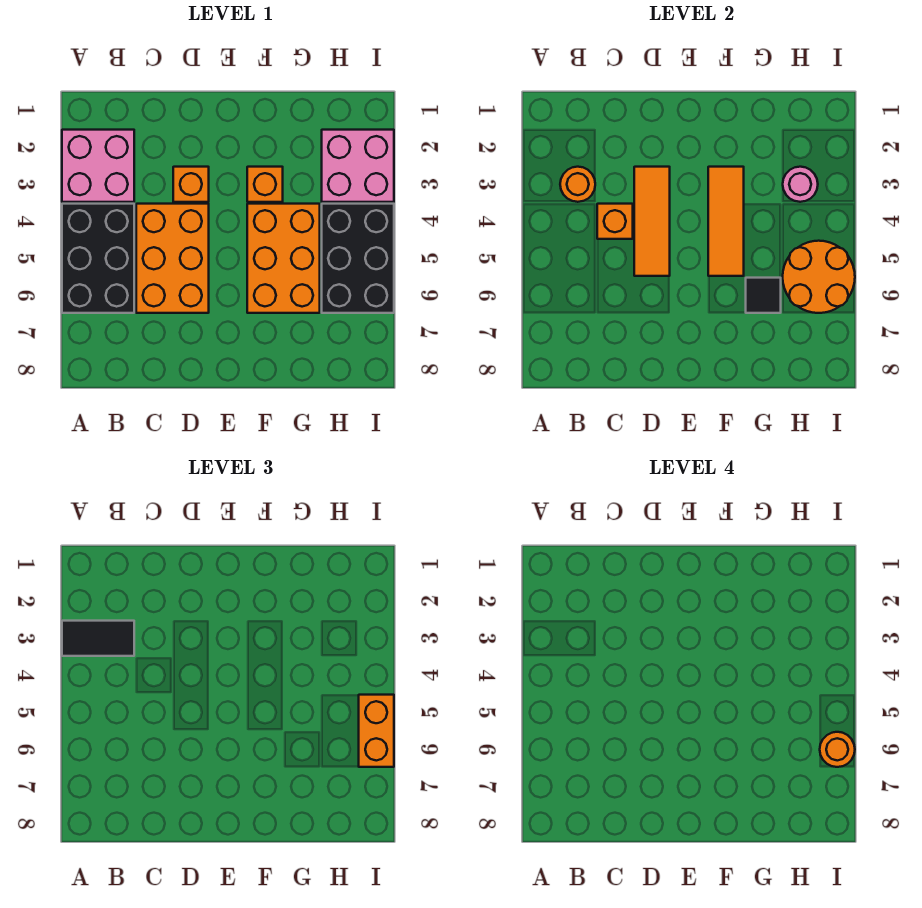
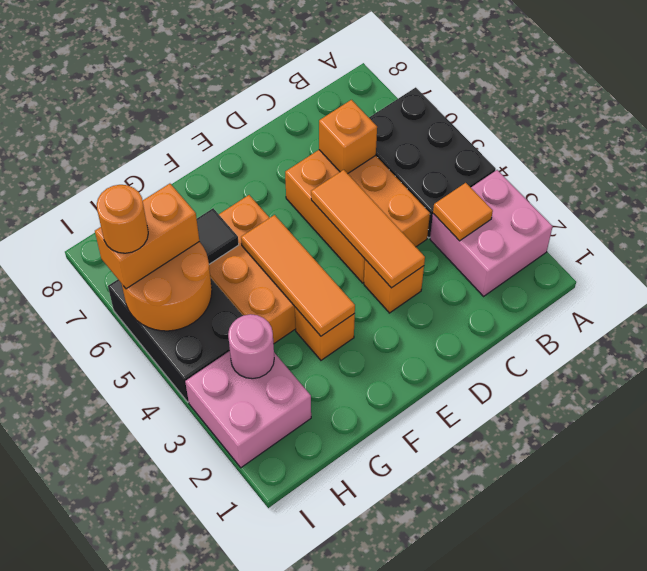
black tile A3:B3 level 3 -> none
orange round brick B3 level 2 -> orange tile B3 level 2
orange brick C4 level 2 -> orange brick C6 level 2
orange brick I5:I6 level 3 -> orange brick H6:I6 level 3

